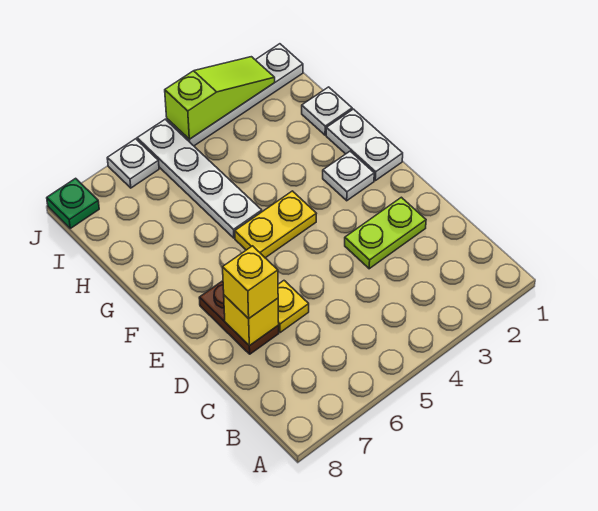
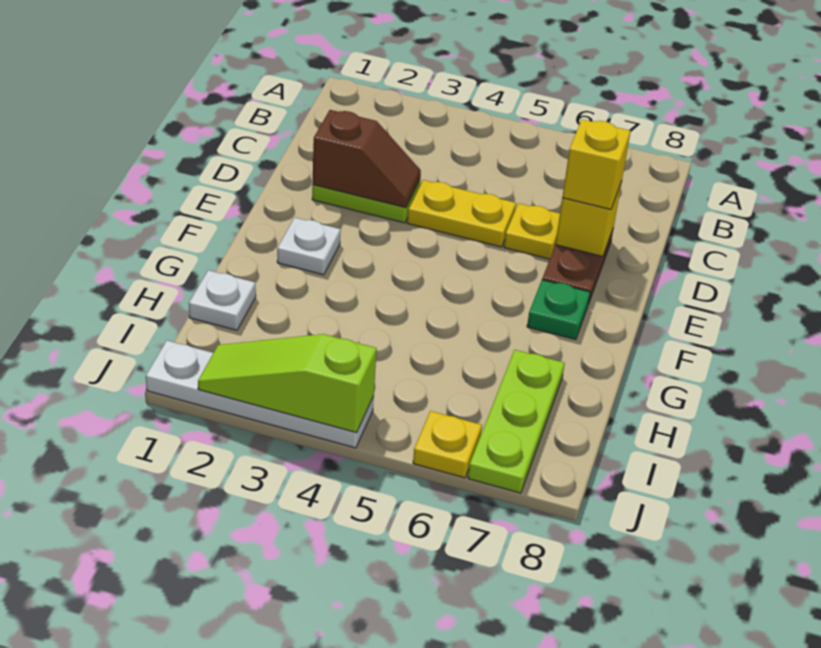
none -> brown slope D2:D3 level 2 top 2
white plate F1:G1 level 1 -> none
yellow plate F4:F5 level 1 -> yellow plate D4:D5 level 1
white plate G5:J5 level 1 -> none
none -> lime plate H7:J7 level 1
white plate J6 level 1 -> yellow plate J6 level 1
green plate J8 level 1 -> green plate F7 level 1

